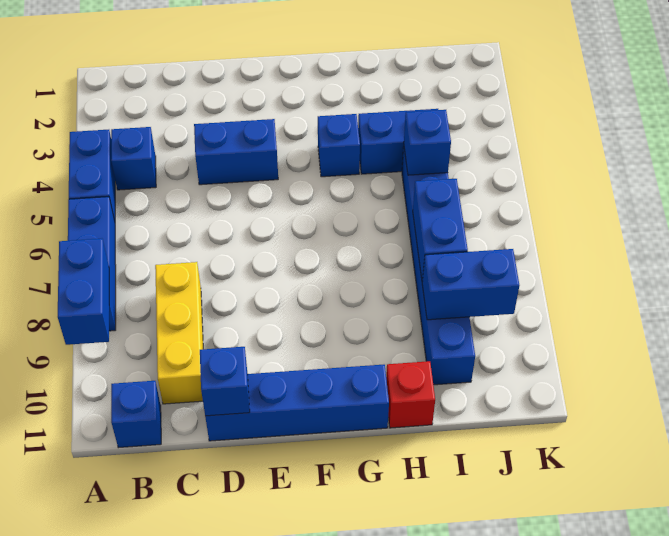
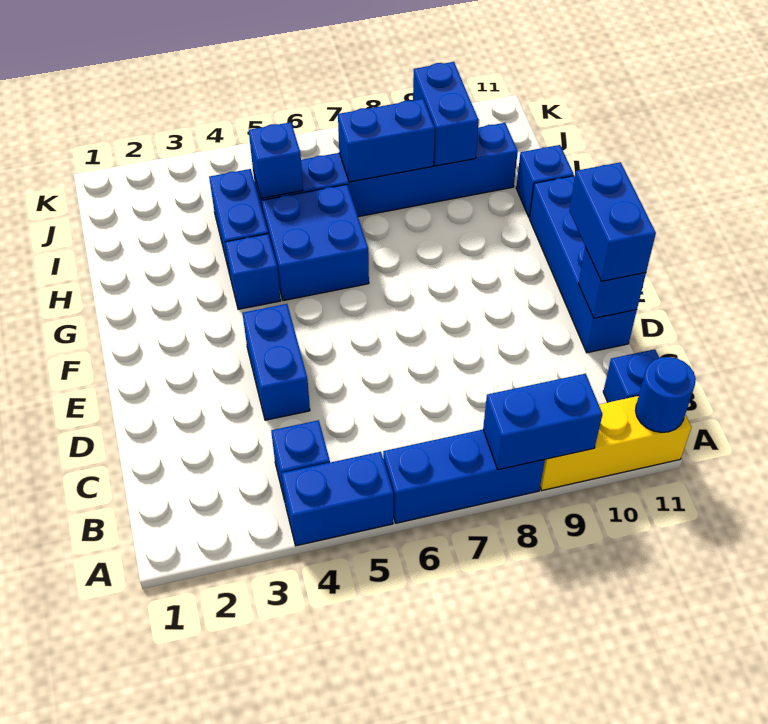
none -> blue round brick A11 level 2
yellow brick C8:C10 level 1 -> yellow brick A9:A11 level 1
none -> blue brick D11:E11 level 3
none -> blue brick G5:H6 level 1
red brick H11 level 1 -> blue brick H11 level 1

